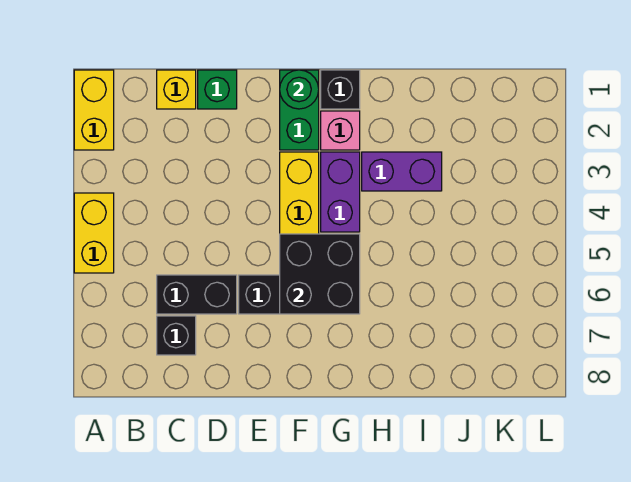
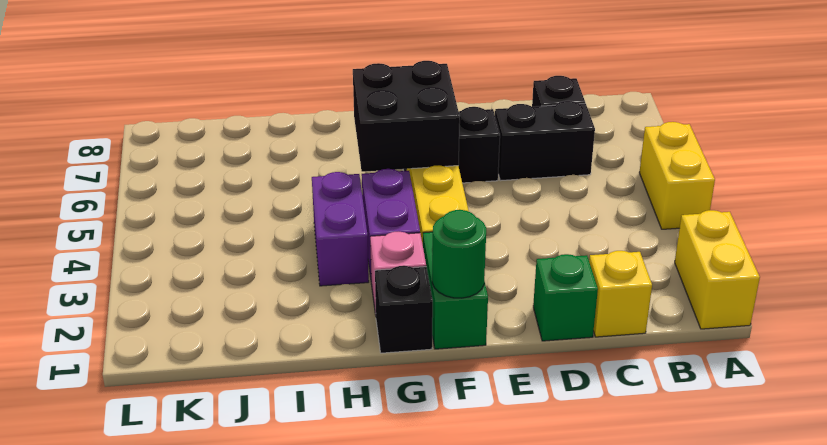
purple brick H3:I3 level 1 -> purple brick H3:H4 level 1

